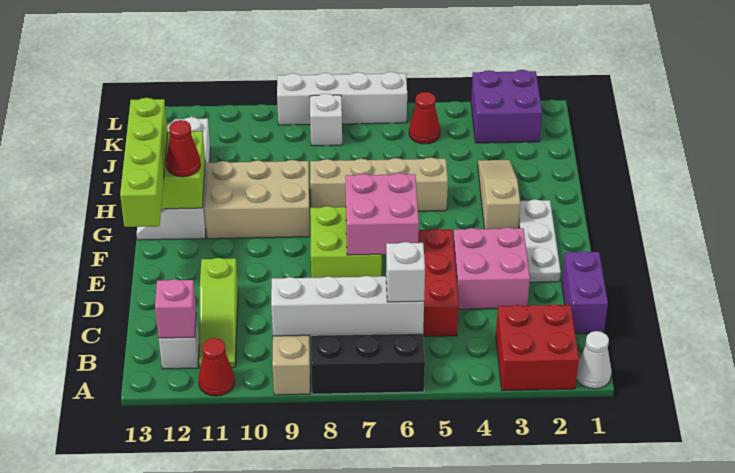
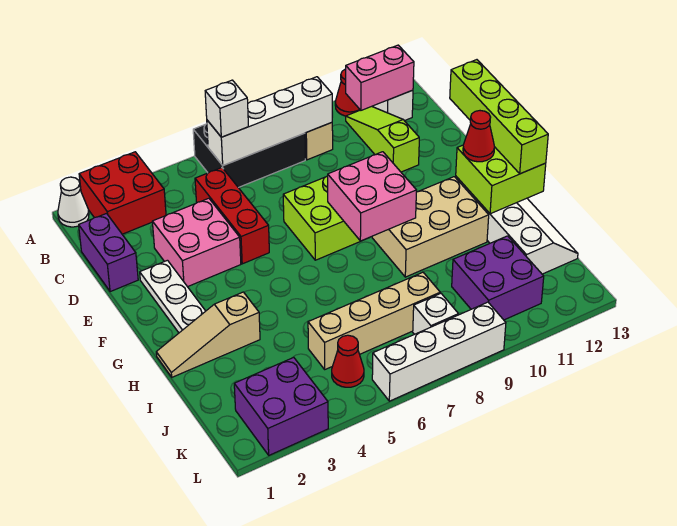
pink brick B12 level 2 -> pink brick B11:B12 level 2
pink brick E6:F7 level 2 -> pink brick F8:G9 level 2
tan slope G3:I3 level 1 top G -> tan slope H1:H3 level 1 top 3
tan brick H5:H8 level 1 -> tan brick J5:J8 level 1
none -> purple brick J10:K11 level 1

